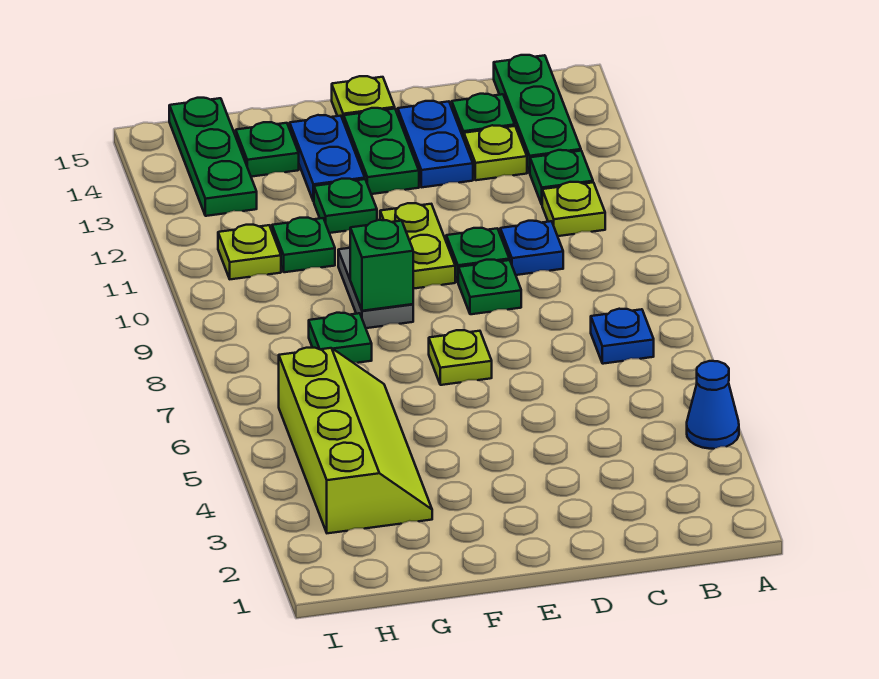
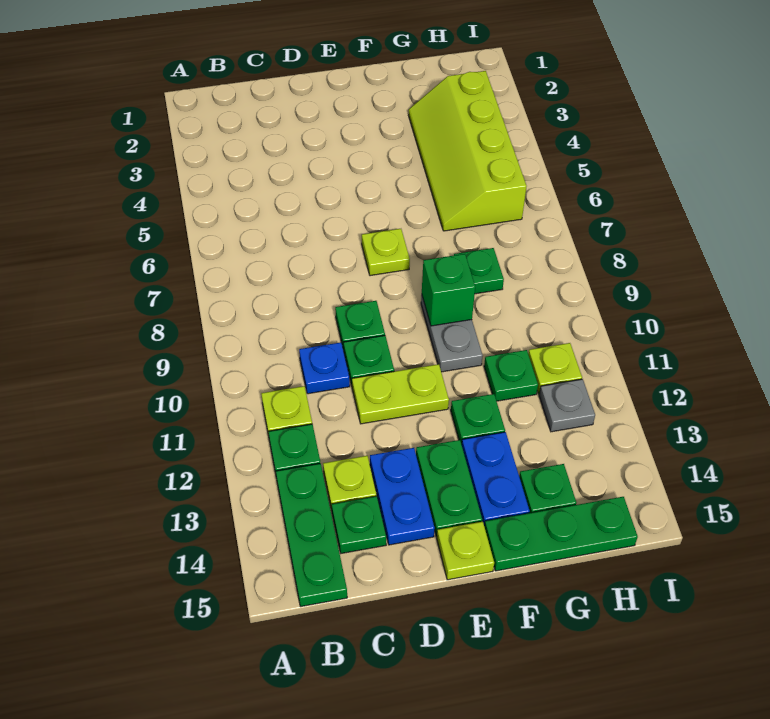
blue cone A4 level 1 -> none
blue plate B7 level 1 -> none
lime plate E10:E11 level 1 -> lime plate D11:E11 level 1
none -> grey plate H12 level 1
green plate H13:H15 level 1 -> green plate F15:H15 level 1

